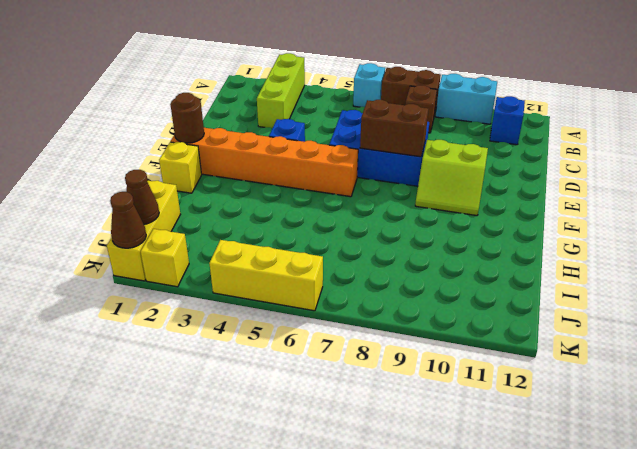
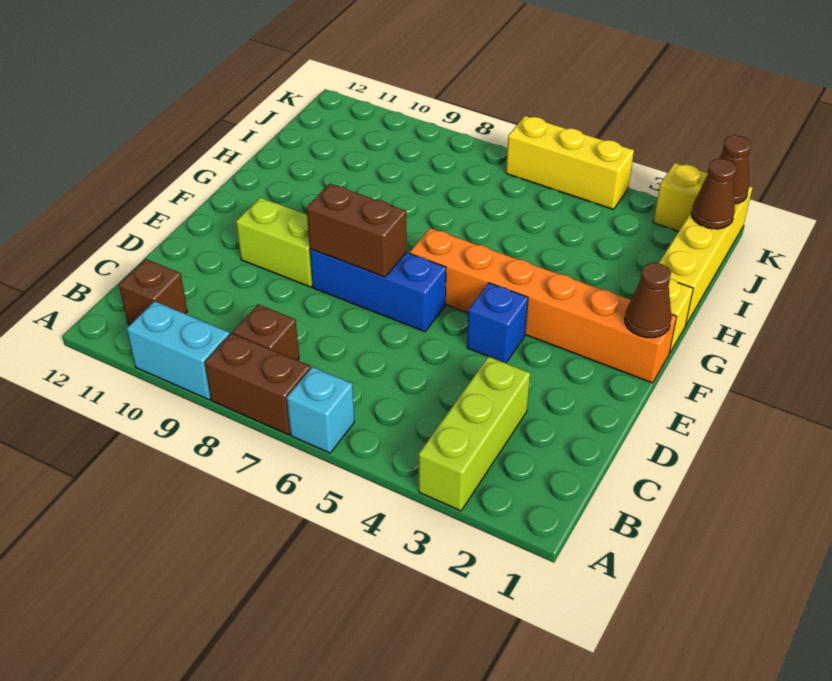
blue brick B11 level 1 -> brown brick B11 level 1
blue brick D6:E8 level 1 -> blue brick E6:E8 level 1
brown round brick F1 level 2 -> brown cone F1 level 2
yellow brick I1:K1 level 1 -> yellow brick H1:K1 level 1

